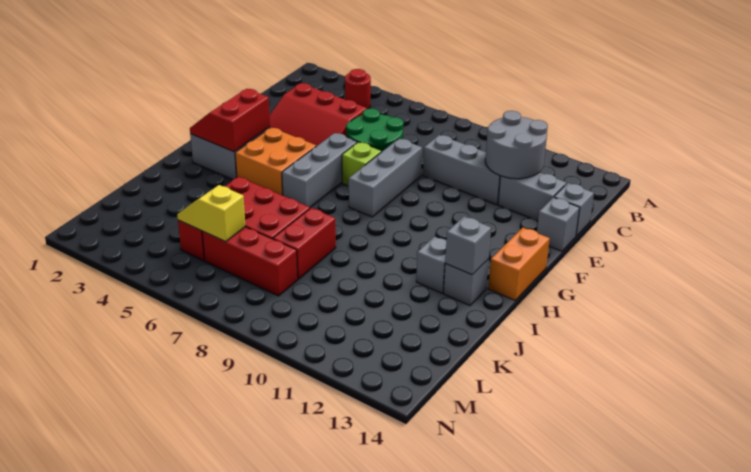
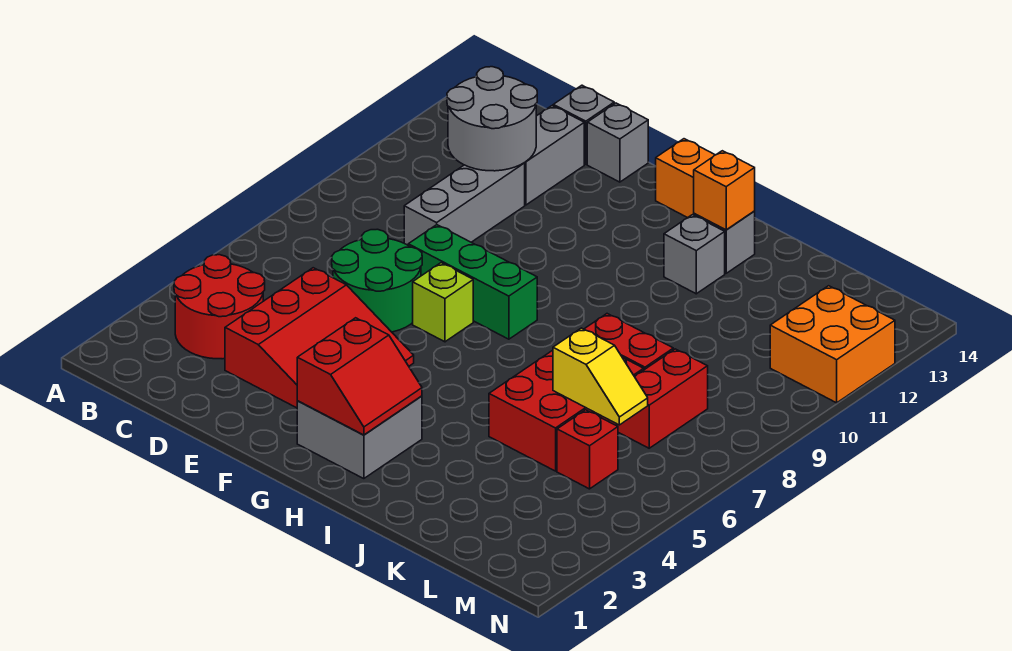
red round brick B4 level 1 -> red round brick B3:C4 level 1
grey brick E8:G8 level 1 -> green brick E8:G8 level 1
grey brick F6:H6 level 1 -> none
red slope G2:H3 level 2 top 3 -> red slope G2:H3 level 2 top G
orange brick G4:H5 level 1 -> orange brick M11:N12 level 1
grey brick I13 level 2 -> orange brick I13 level 2
yellow slope L5:L6 level 2 top 6 -> yellow slope K6:L6 level 2 top K
red brick L6:L8 level 1 -> red brick L7:L8 level 1

